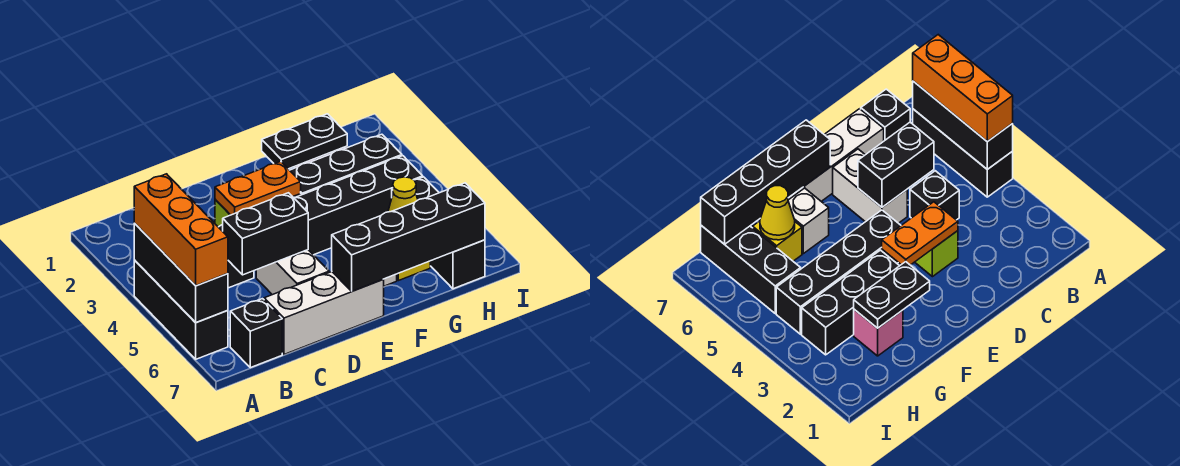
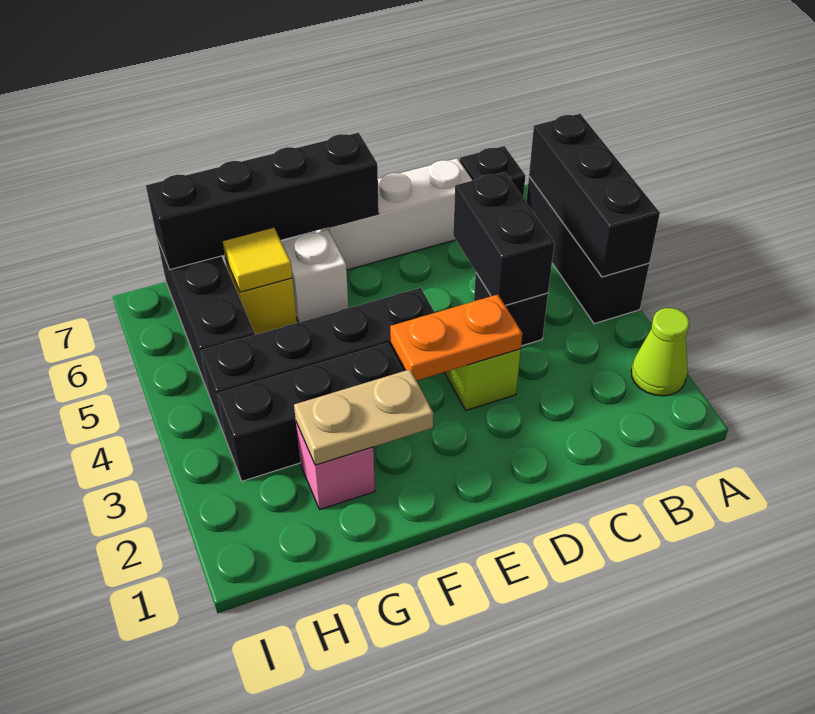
none -> lime cone A2 level 1
orange brick A4:A6 level 3 -> none
black brick C5:D5 level 2 -> black brick C4:C5 level 2
white brick D5:D6 level 1 -> none
black plate F2:G2 level 2 -> tan plate F2:G2 level 2
yellow cone G6 level 2 -> yellow tile G6 level 2

